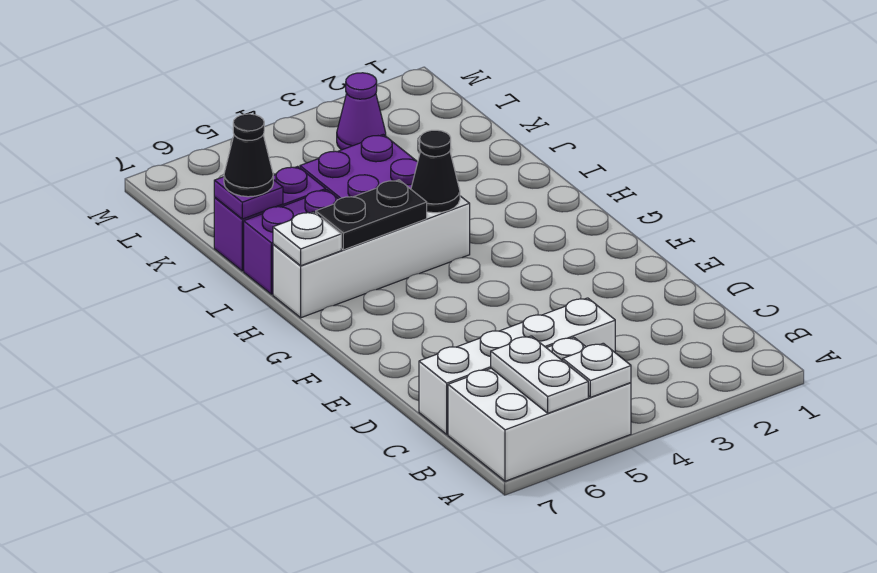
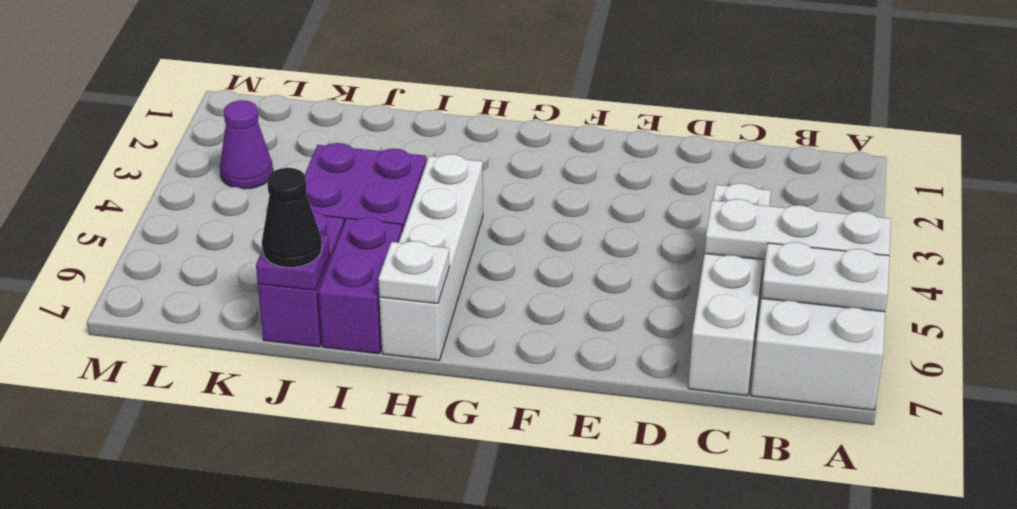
white plate A5 level 2 -> white plate A5:C5 level 2
black cone H4 level 2 -> none
black plate H5:H6 level 2 -> none

